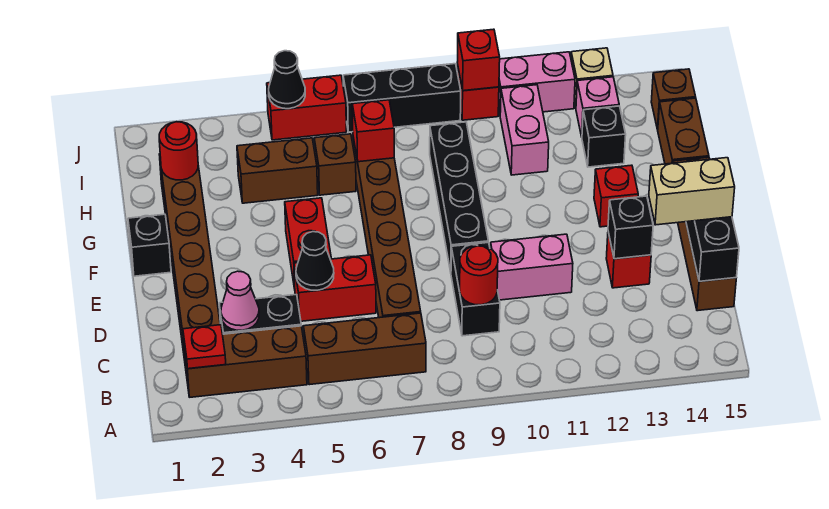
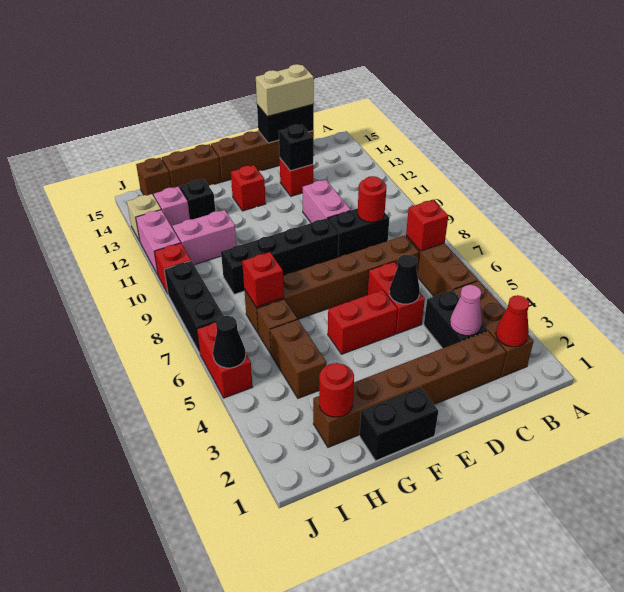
red plate B2 level 2 -> red cone B2 level 2
tan brick D14:D15 level 3 -> tan brick C15:D15 level 3
black brick F1 level 1 -> black brick F1:G1 level 1
red brick J10 level 2 -> red brick B7 level 2

